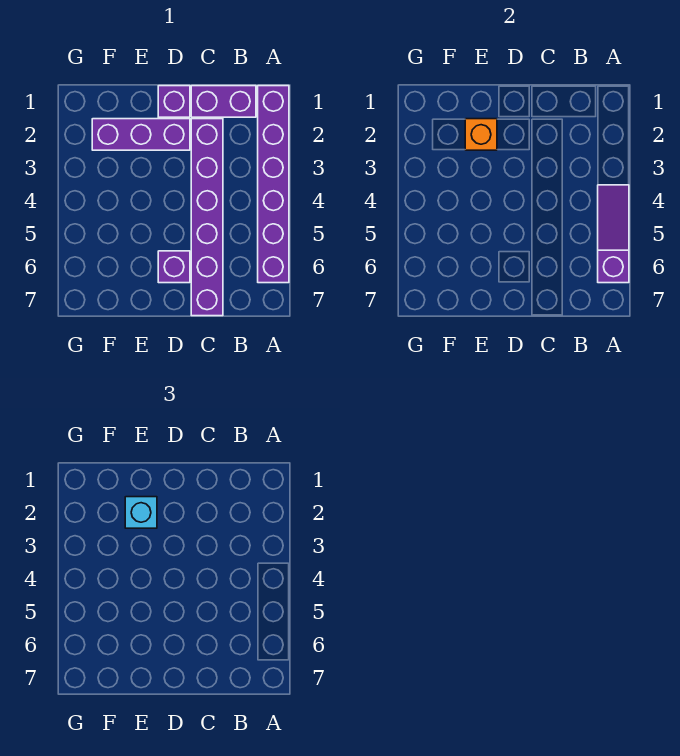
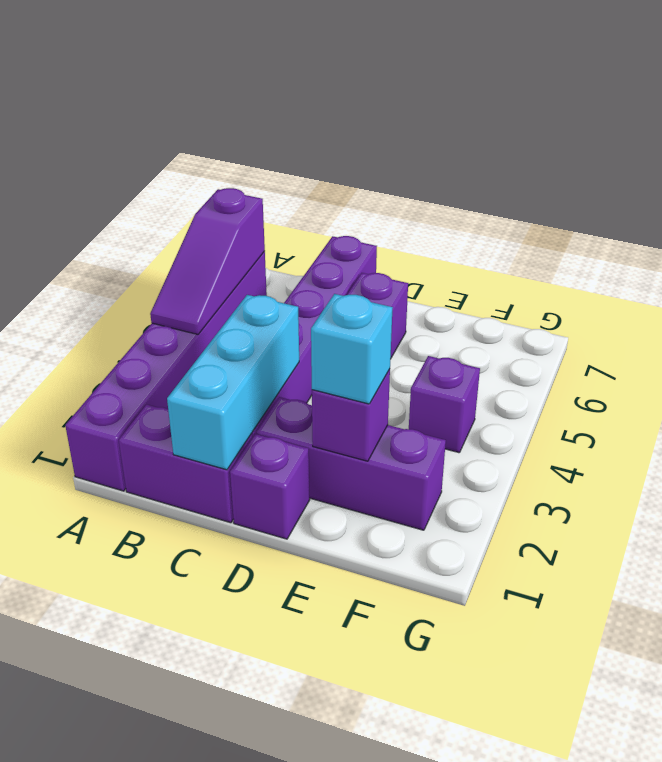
none -> cyan brick C1:C3 level 2
orange brick E2 level 2 -> purple brick E2 level 2
none -> purple brick F4 level 1

